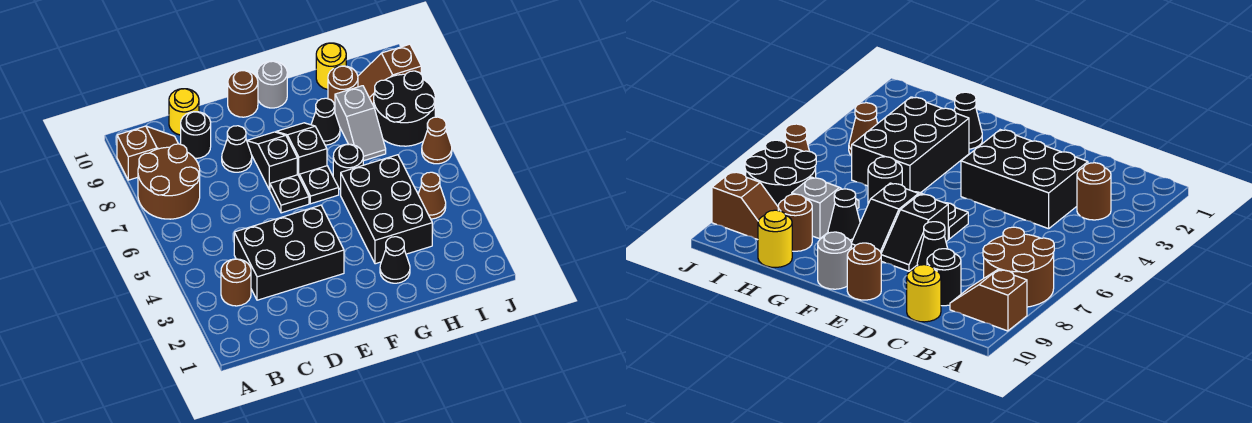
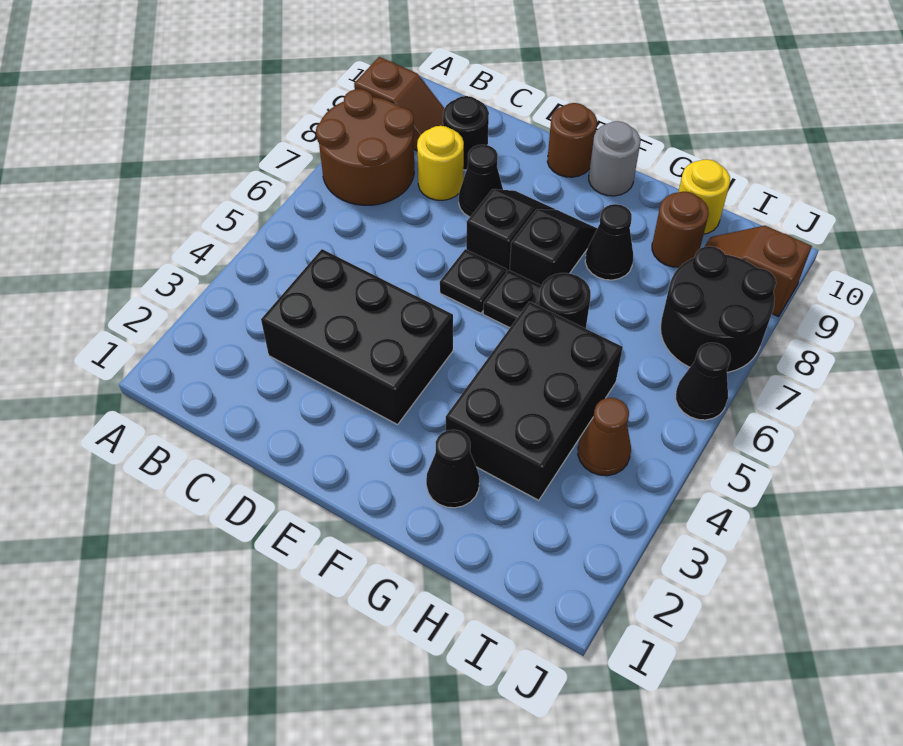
brown round brick B3 level 1 -> none
yellow round brick C10 level 1 -> yellow round brick C8 level 1
grey slope H7:H8 level 1 top 8 -> none
brown cone J6 level 1 -> black cone J6 level 1

